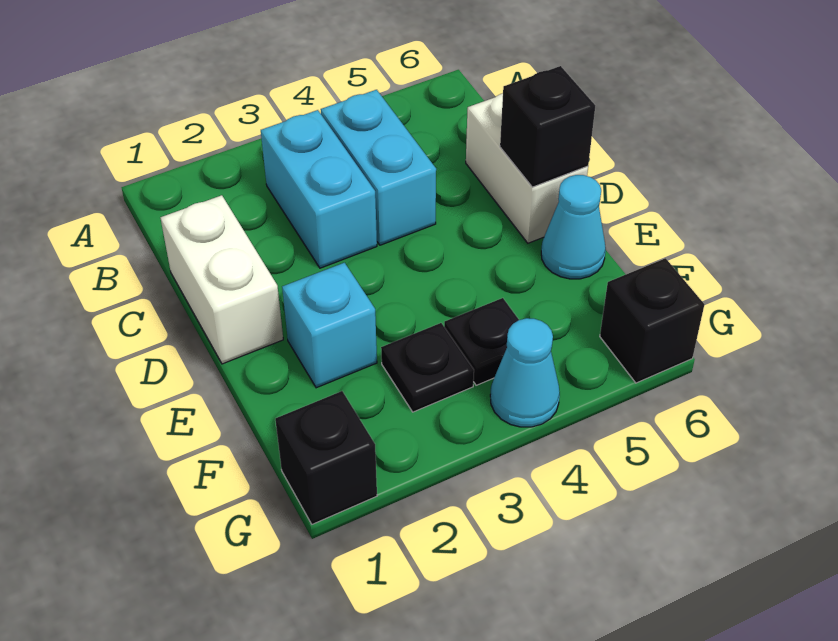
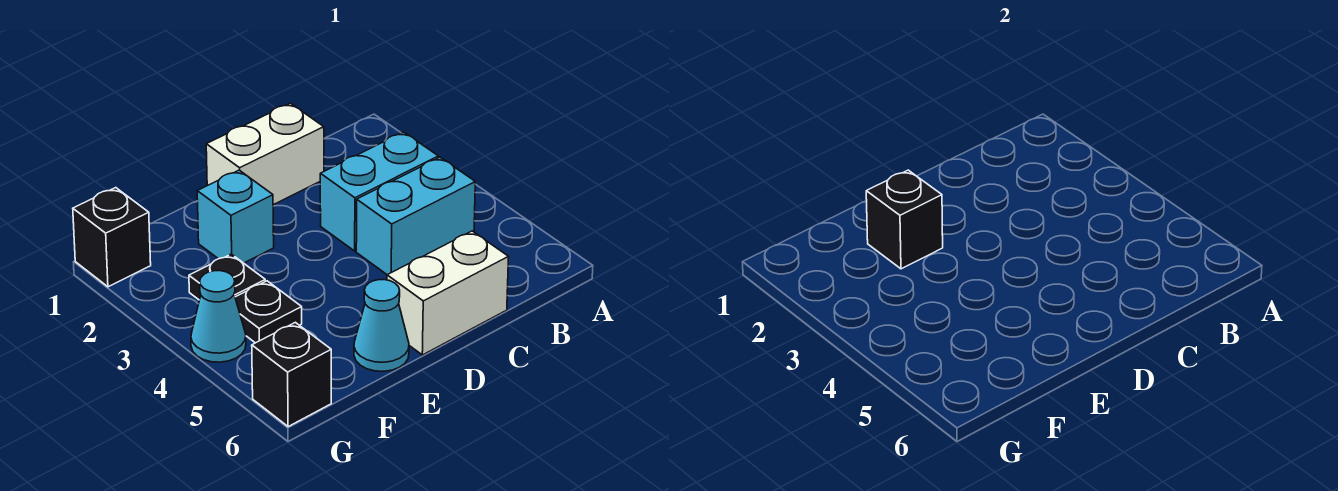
black brick D6 level 2 -> black brick E2 level 2

